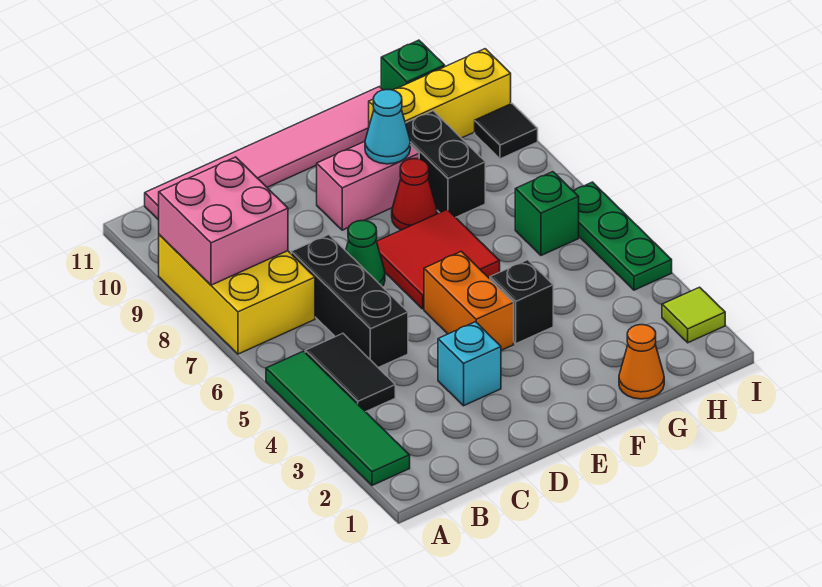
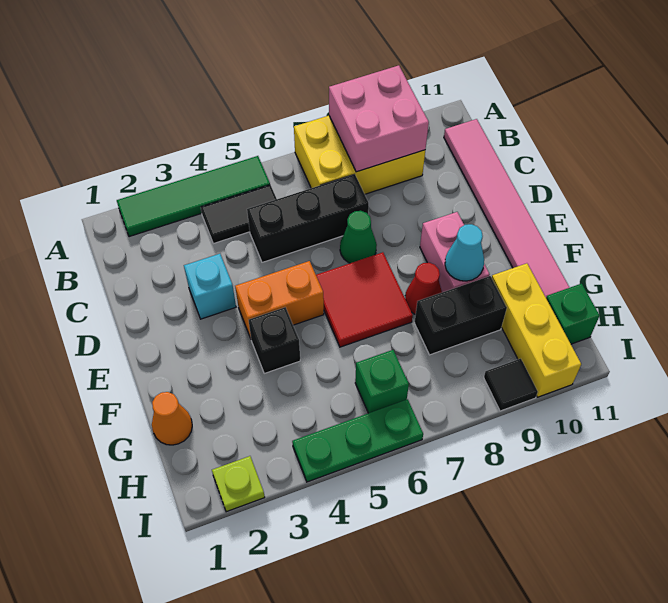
lime tile I2 level 1 -> lime plate I2 level 1

